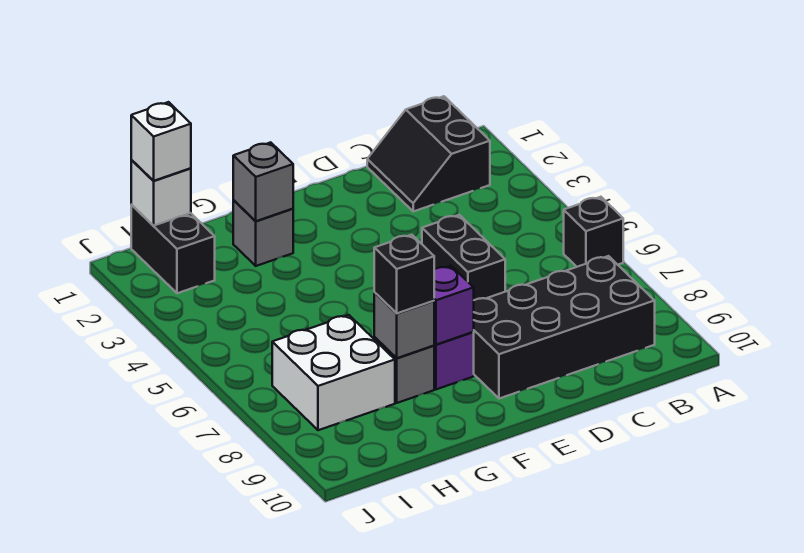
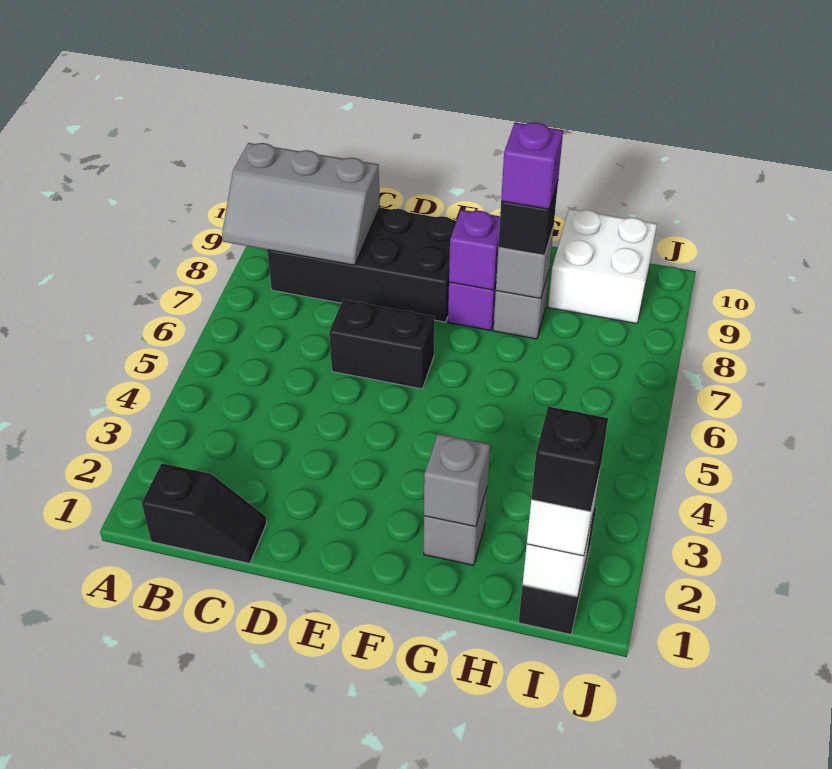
black brick A6 level 1 -> black brick I1 level 4
none -> grey slope A8:C9 level 2 top 9
black slope B1:C2 level 1 top B -> black slope B1:C1 level 1 top B
black brick D5:D6 level 1 -> black brick D6:E6 level 1
none -> purple brick G8 level 4
white brick H7:I8 level 1 -> white brick H9:I10 level 1

